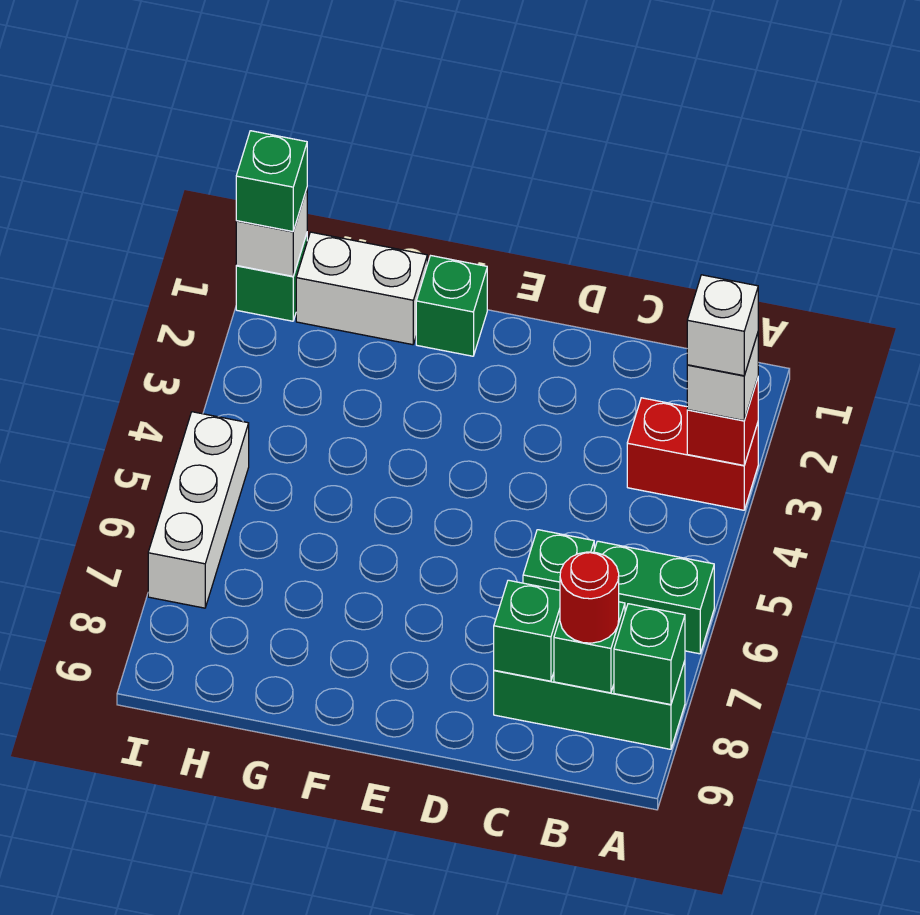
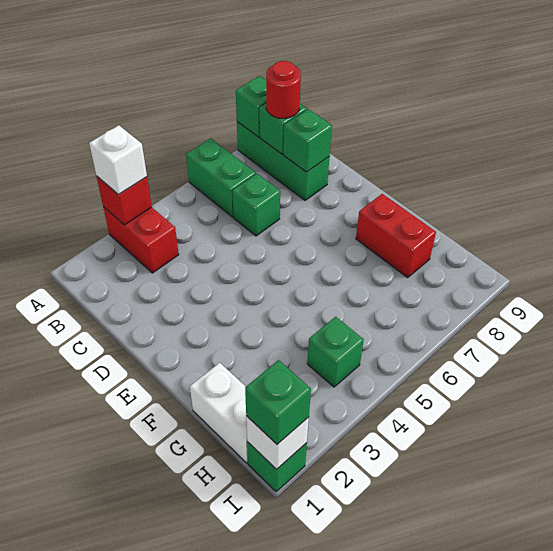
white brick A3 level 4 -> none
green brick F1 level 1 -> green brick H4 level 1
none -> red brick F8:G8 level 1
white brick I5:I7 level 1 -> none

